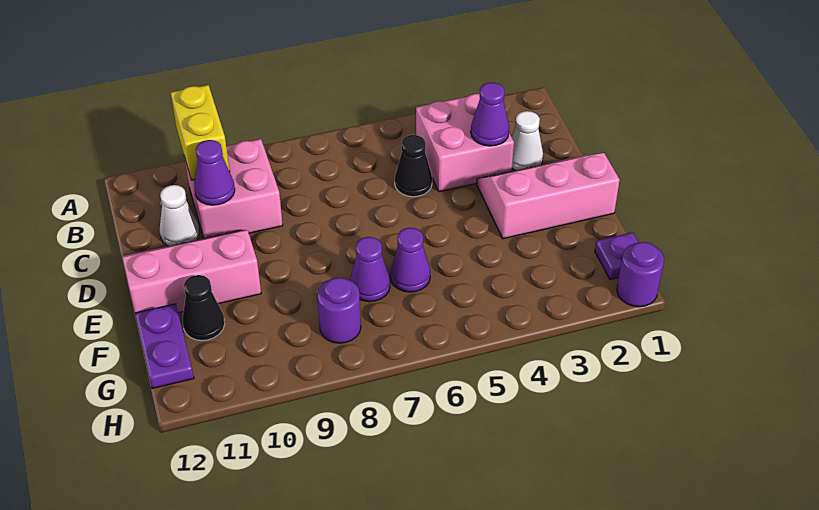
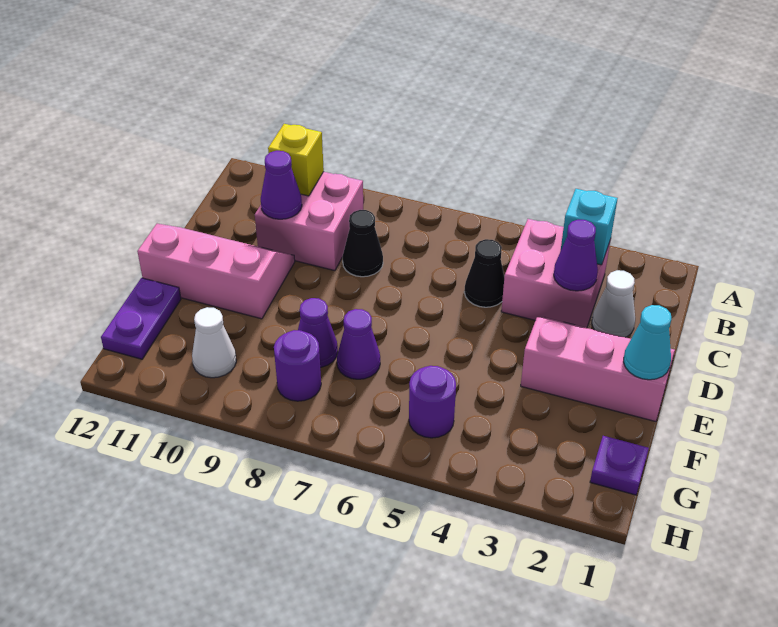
yellow brick A10:B10 level 2 -> yellow brick B10 level 2
none -> cyan brick B3 level 2
white cone C11 level 1 -> white cone G10 level 1
none -> cyan cone E1 level 2
purple cone F6 level 1 -> purple cone F8 level 1
black cone F11 level 1 -> black cone C8 level 1
purple round brick H1 level 1 -> purple round brick G5 level 1

